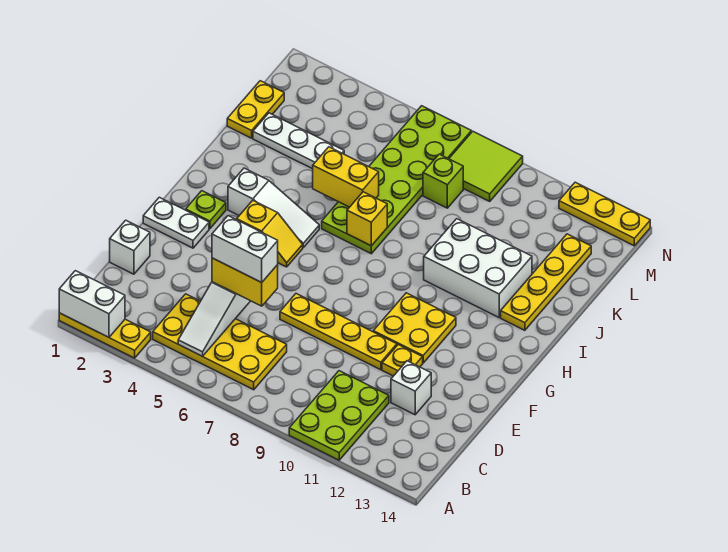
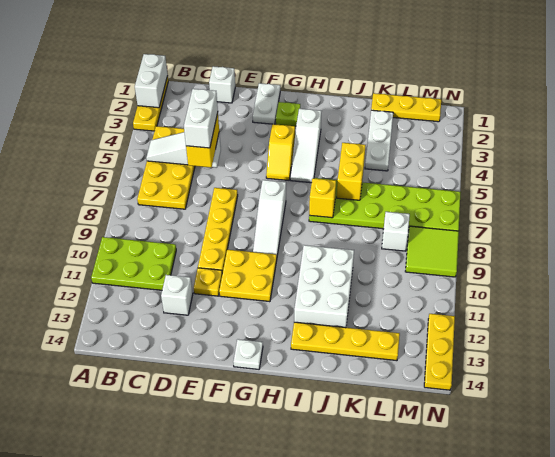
none -> white slope G7:G9 level 1 top 7
none -> white plate G14 level 1
yellow plate K1:L1 level 1 -> yellow plate K1:M1 level 1
lime brick L8 level 1 -> white brick L8 level 1

